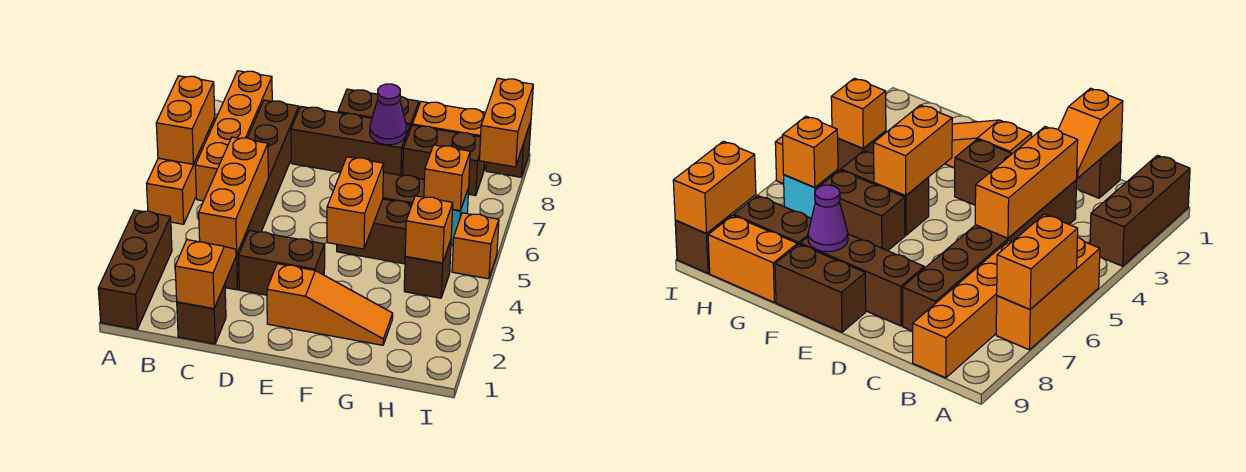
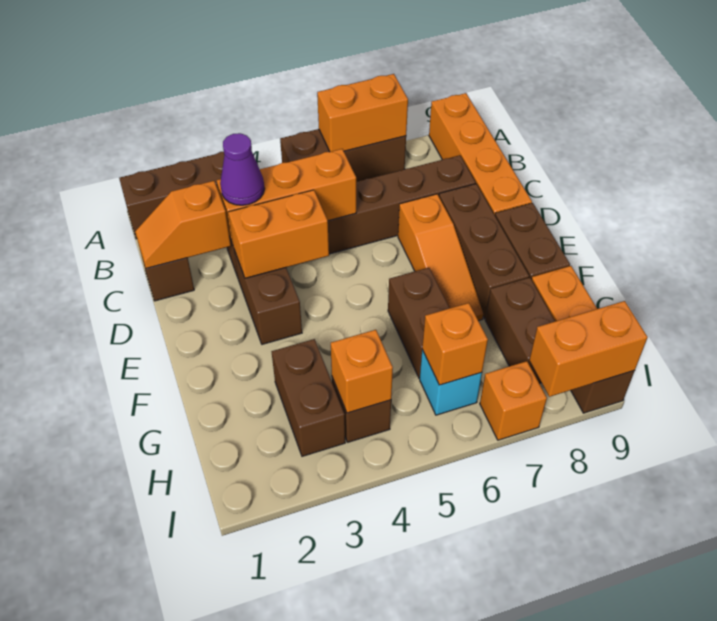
orange brick A5:A7 level 1 -> brown brick A5:A7 level 1
orange brick B6:B9 level 1 -> orange brick A9:D9 level 1
orange slope C1:C2 level 2 top 1 -> orange slope C1:C2 level 2 top 2
orange slope E2:G2 level 1 top E -> orange slope D7:F7 level 1 top D
orange brick F4:F5 level 2 -> orange brick D3:D4 level 2
brown brick F5:G5 level 1 -> brown brick G3:H3 level 1
purple cone F8 level 2 -> purple cone C3 level 3
orange brick I5 level 1 -> orange brick I7 level 1

